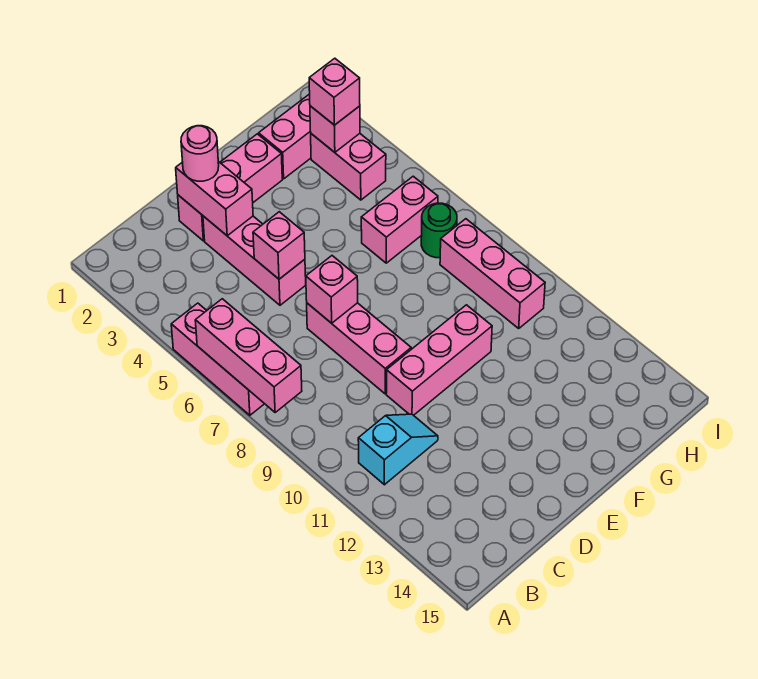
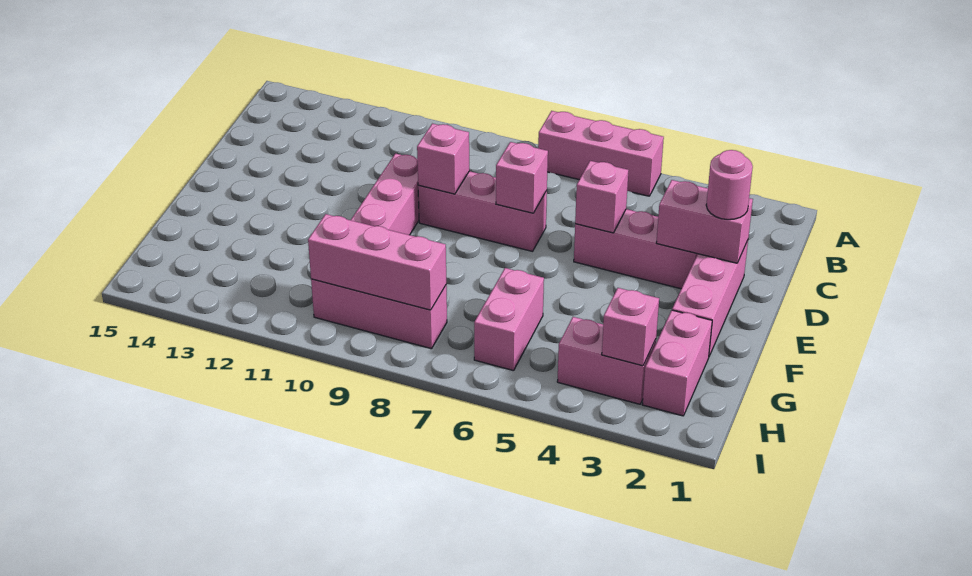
pink brick A6:A8 level 2 -> pink brick H8:H10 level 2
cyan slope B11:C11 level 1 top B -> none
pink brick H3 level 3 -> pink brick D9 level 2
green round brick H7 level 1 -> none

